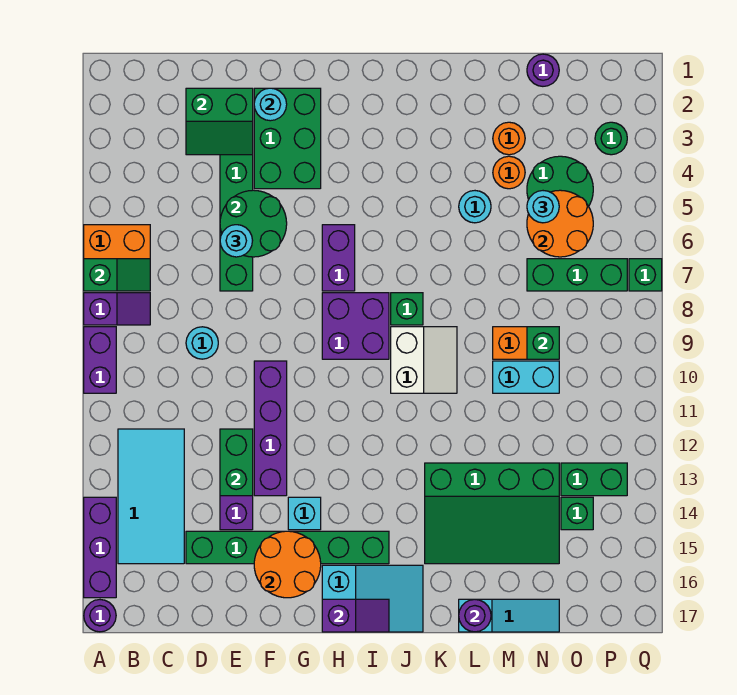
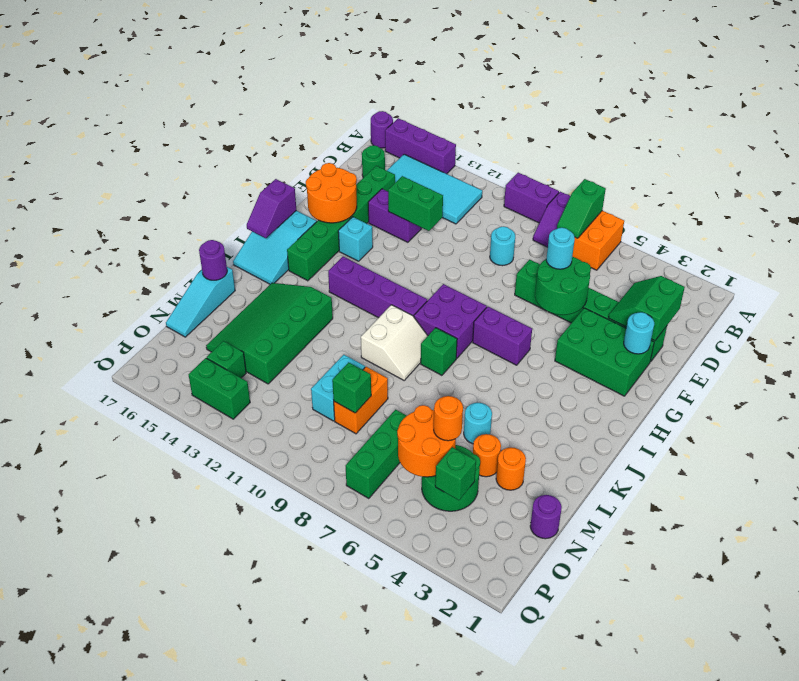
purple brick F10:F13 level 1 -> purple brick I10:I13 level 1
white slope J9:K10 level 1 top J -> white slope J9:K10 level 1 top 10
cyan round brick N5 level 3 -> orange round brick N5 level 3
green brick O13:P13 level 1 -> green brick P13:P14 level 1
green round brick P3 level 1 -> green round brick C16 level 1
green brick Q7 level 1 -> green brick O4 level 2

